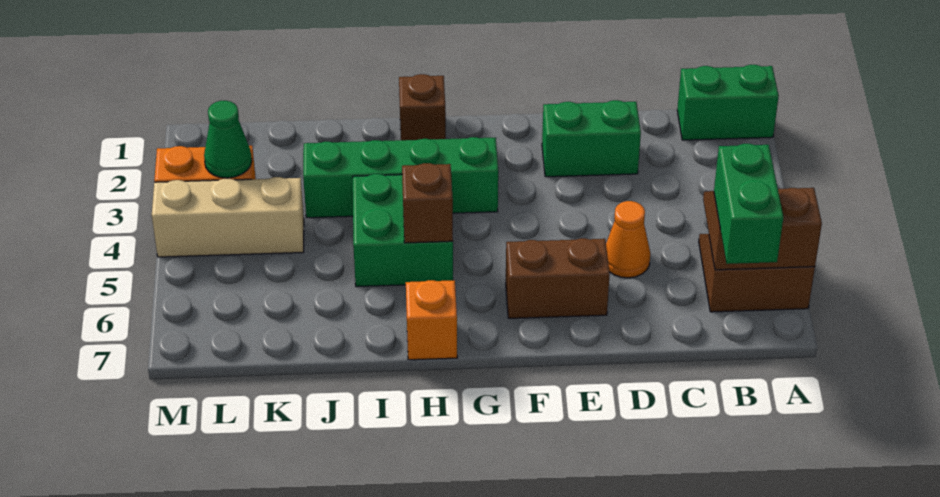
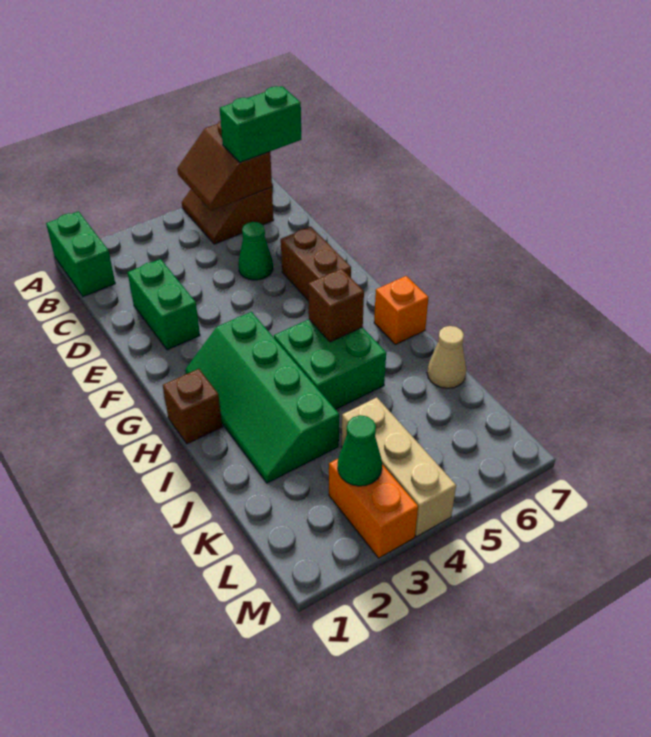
orange cone D5 level 1 -> green cone D5 level 1
none -> tan cone J7 level 1

